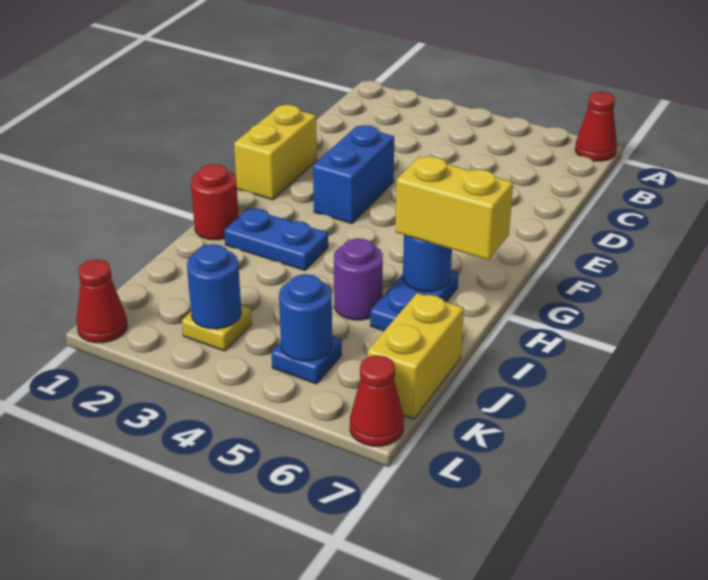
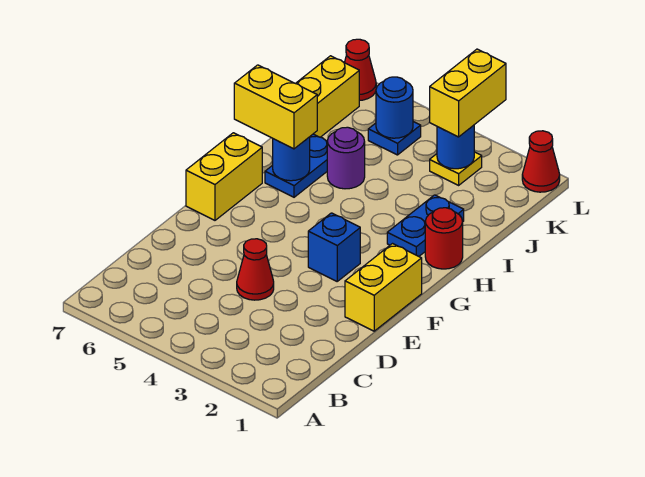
red cone A7 level 1 -> red cone D4 level 1
blue brick E3:F3 level 1 -> blue brick F3 level 1
none -> yellow brick F7:G7 level 1
blue plate H2:H3 level 1 -> blue plate H2:I2 level 1
none -> yellow brick K3:L3 level 3

